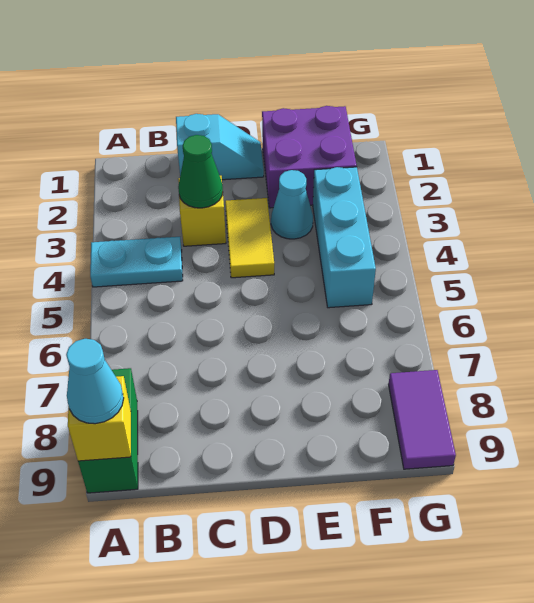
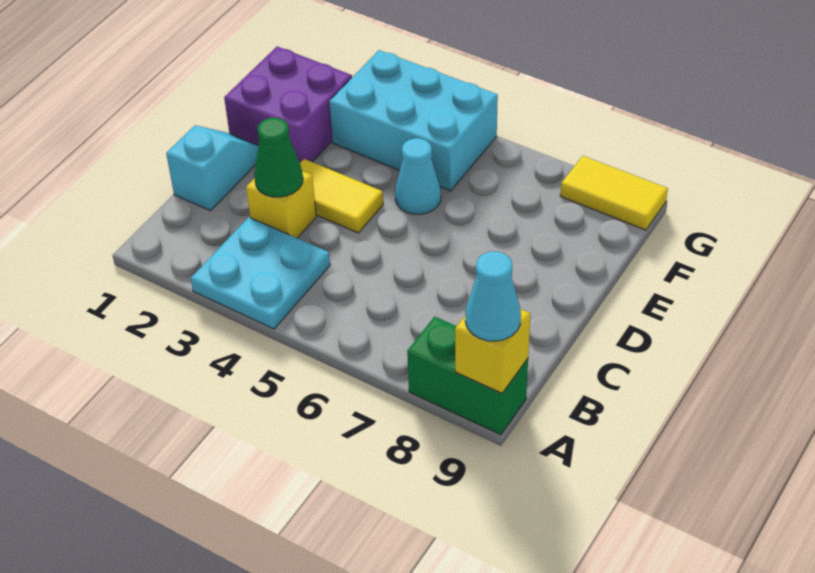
cyan plate A4:B4 level 1 -> cyan plate A3:B4 level 1
cyan cone E3 level 1 -> cyan cone E5 level 1
cyan brick F3:F5 level 1 -> cyan brick F3:G5 level 1
purple tile G8:G9 level 1 -> yellow tile G8:G9 level 1

